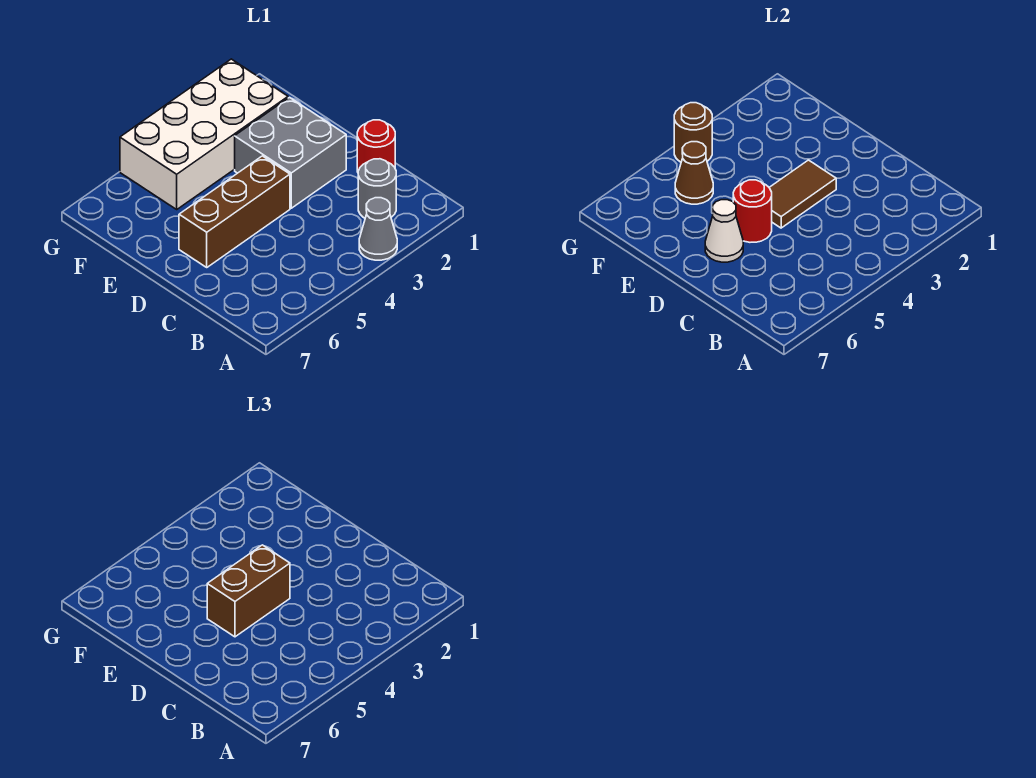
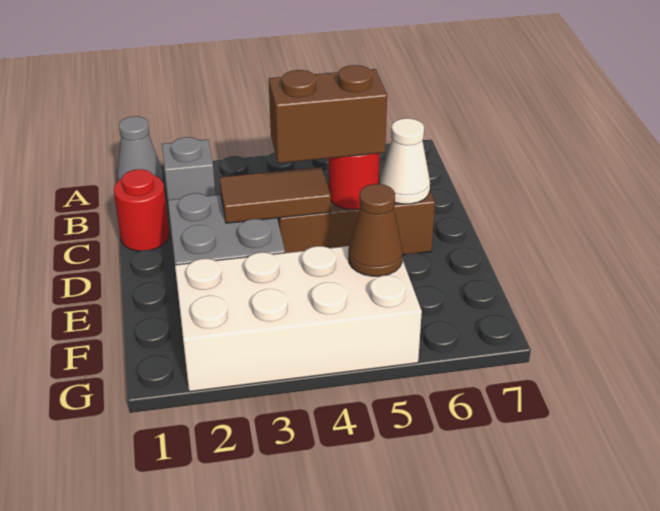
grey cone A3 level 1 -> grey cone A1 level 1
grey round brick B2 level 1 -> grey brick B2 level 1
brown round brick G4 level 2 -> none

